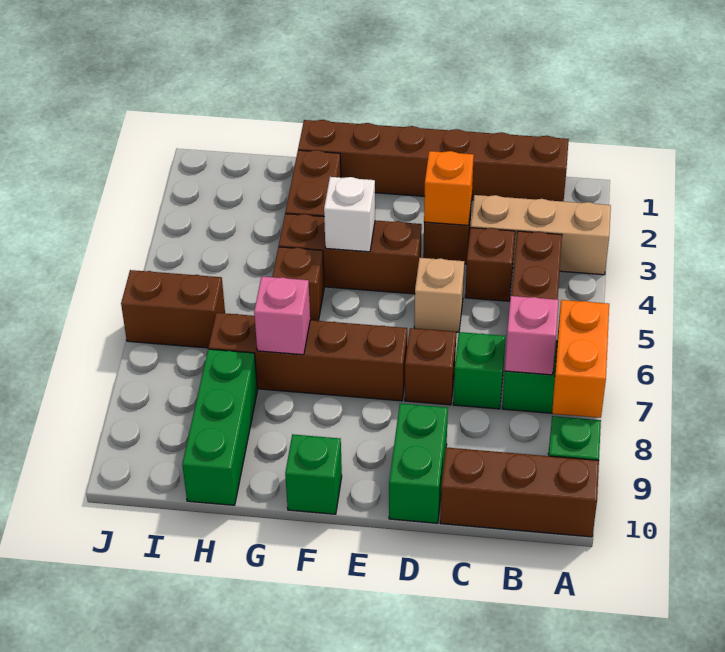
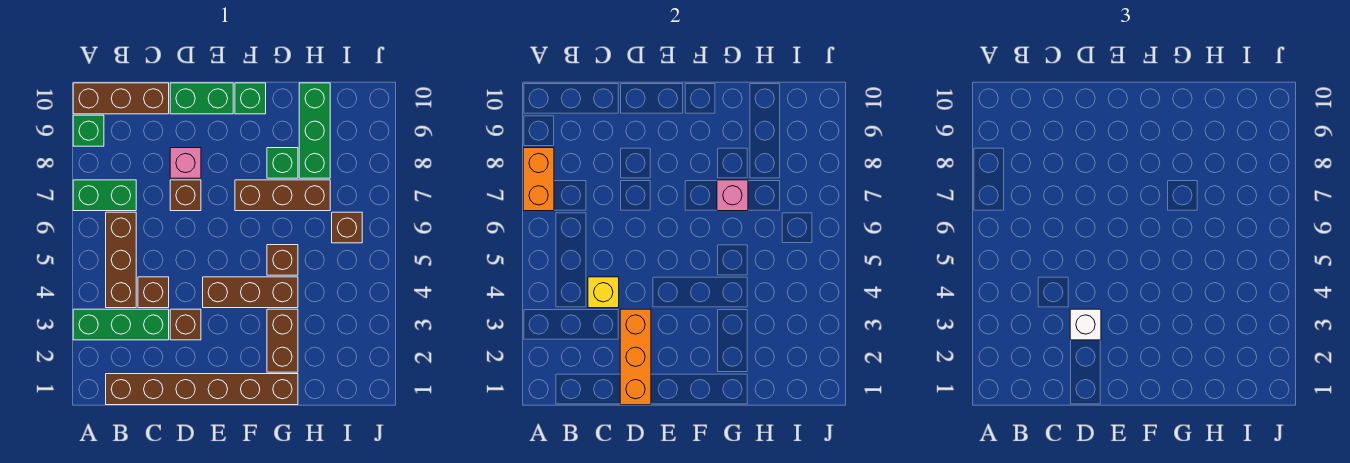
tan brick A3:C3 level 1 -> green brick A3:C3 level 1
pink brick B7 level 2 -> pink brick D8 level 1
none -> yellow brick C4 level 2
green brick C7 level 1 -> green brick G8 level 1
orange brick D3 level 2 -> orange brick D1:D3 level 2
tan brick D5 level 1 -> none
green brick D9:D10 level 1 -> green brick D10:E10 level 1
brown brick E7:H7 level 1 -> brown brick F7:H7 level 1
white brick F4 level 2 -> white brick D3 level 3
brown brick I6:J6 level 1 -> brown brick I6 level 1

